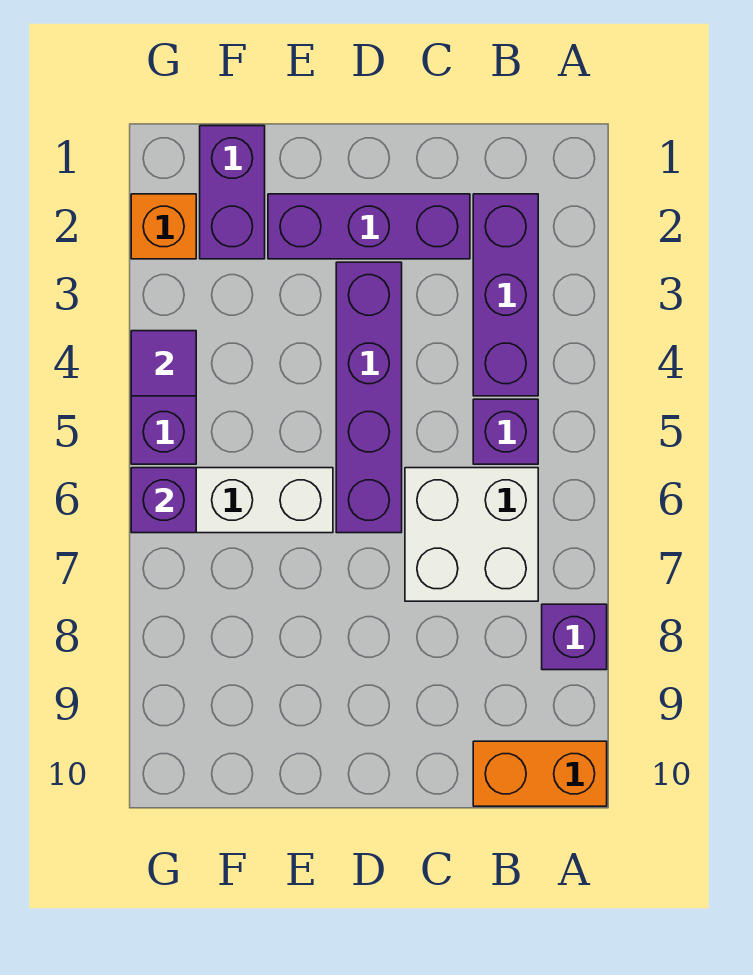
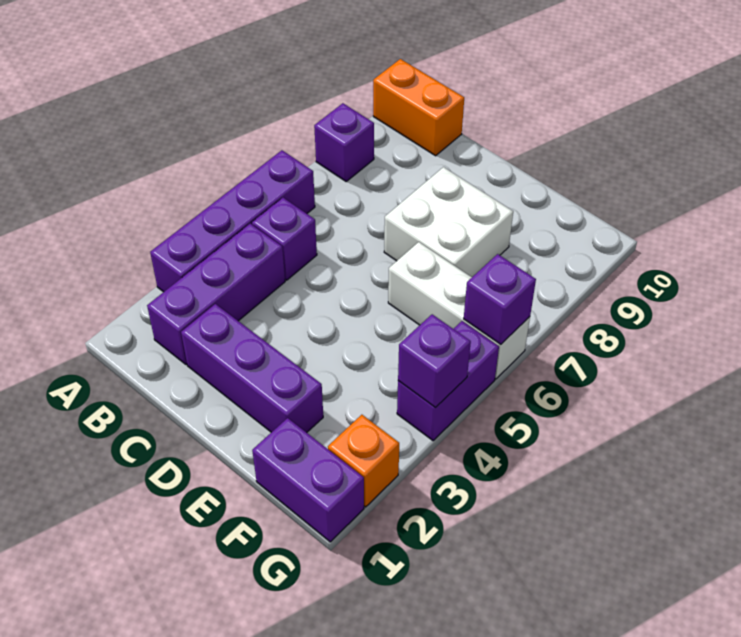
white brick B6:C7 level 1 -> white brick D7:E8 level 1
purple brick D3:D6 level 1 -> purple brick A3:A6 level 1
purple brick F1:F2 level 1 -> purple brick F1:G1 level 1
purple tile G4 level 2 -> purple brick G4 level 2

